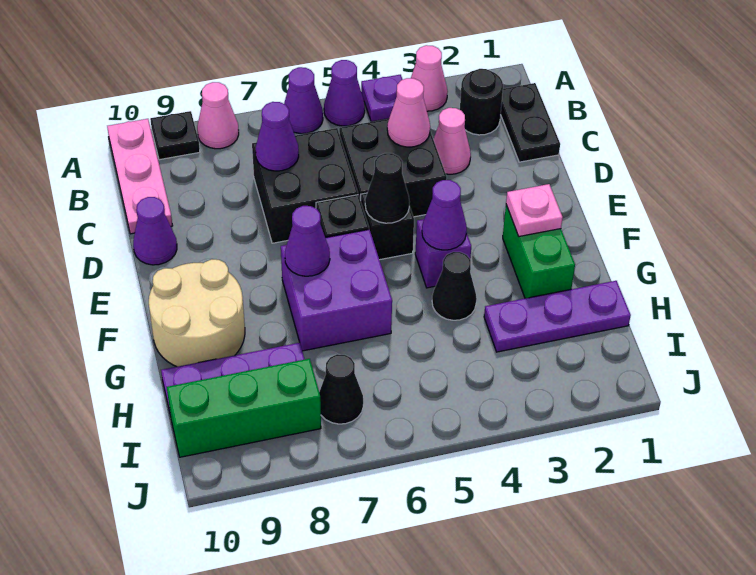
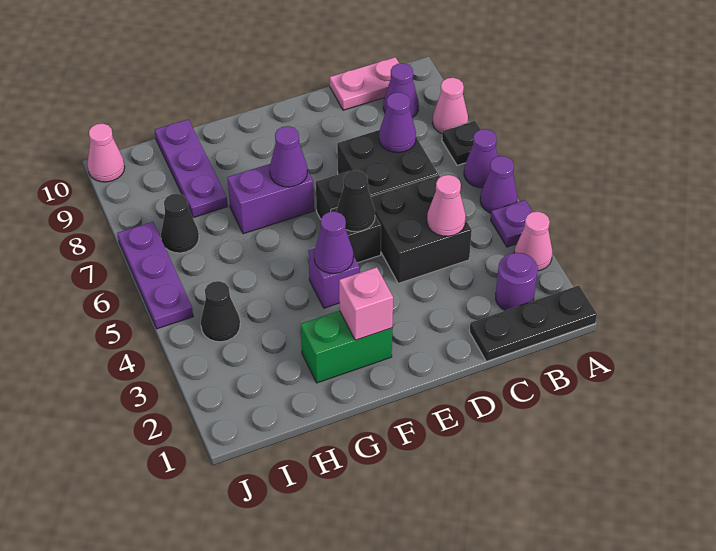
black plate A9 level 1 -> black plate A7 level 1
pink plate A10:C10 level 1 -> pink plate B10:C10 level 1
black plate B1:C1 level 1 -> black plate A1:C1 level 1
black round brick B2 level 1 -> purple round brick B2 level 1
pink cone C3 level 1 -> pink cone J10 level 1
purple cone D10 level 1 -> purple cone B9 level 1
pink plate F2 level 2 -> pink brick F2 level 2
purple brick F6:G7 level 1 -> purple brick F7:G7 level 1
tan round brick F9:G10 level 1 -> none
black cone G4 level 1 -> black cone I4 level 1
purple plate H1:H3 level 1 -> purple plate J5:J7 level 1
green brick I8:I10 level 1 -> none

